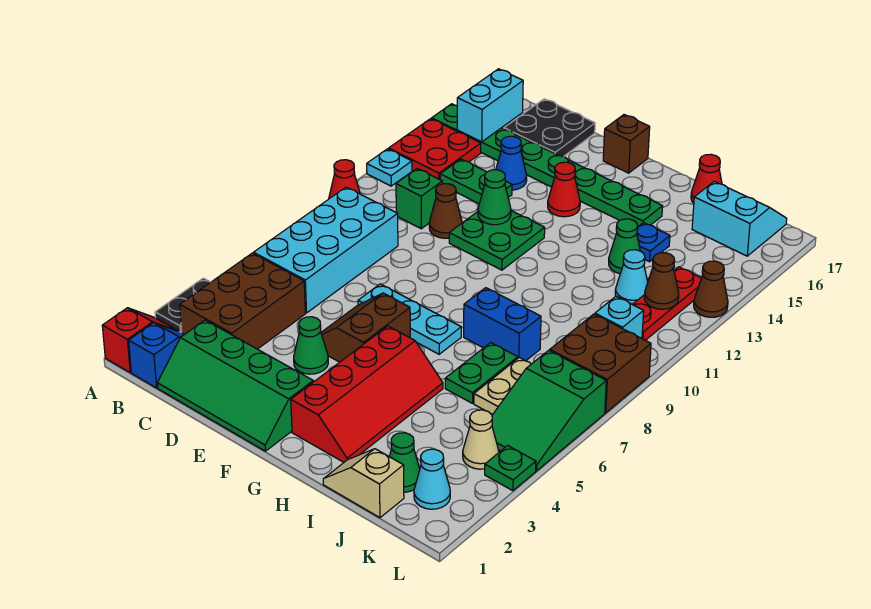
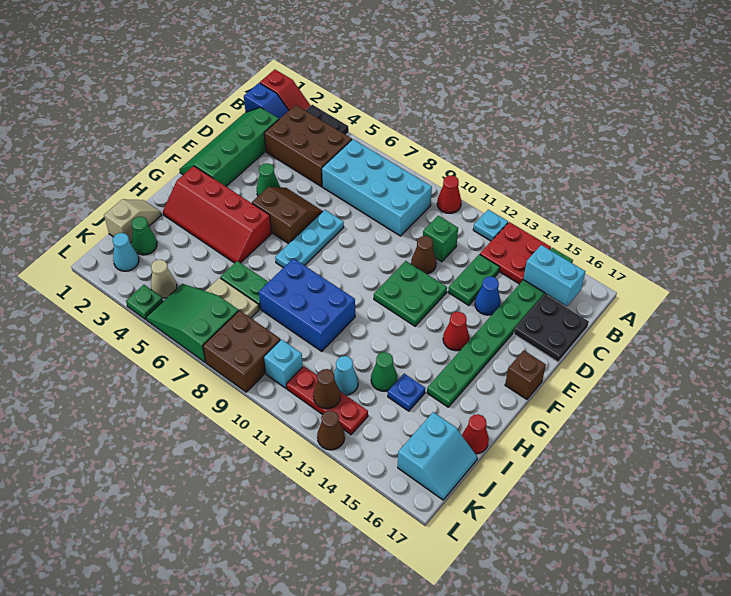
green cone E12 level 2 -> none
blue brick H8:I8 level 1 -> blue brick H8:I10 level 1

